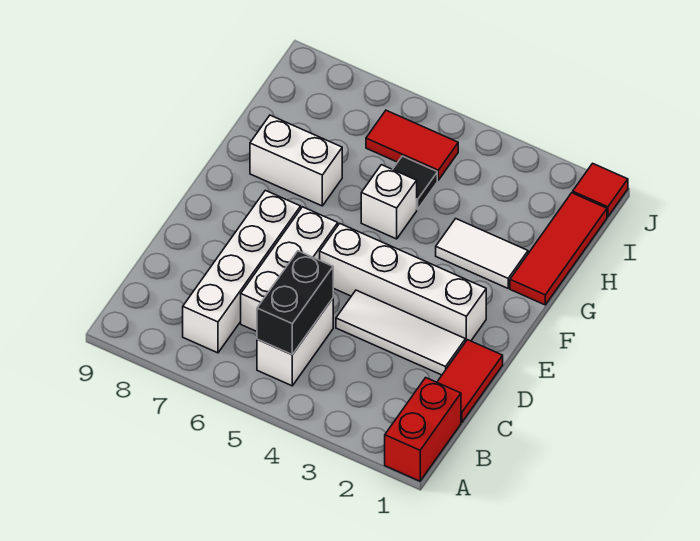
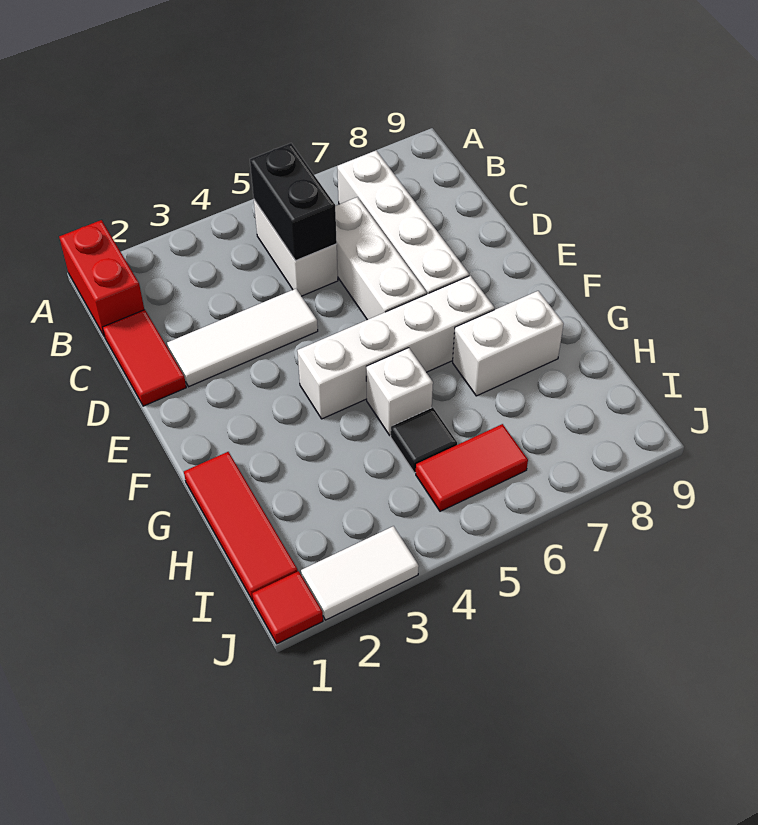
white brick E2:E5 level 1 -> white brick F4:F7 level 1
white tile G2:G3 level 1 -> white tile J2:J3 level 1

